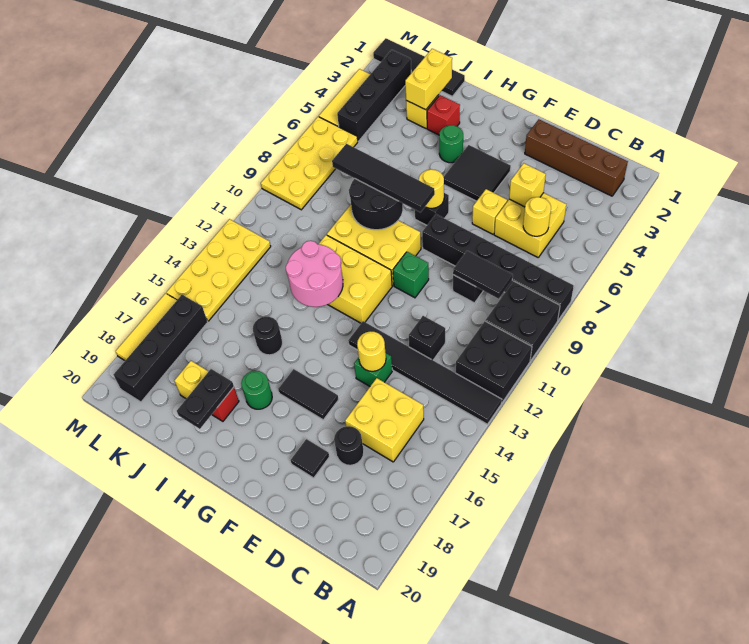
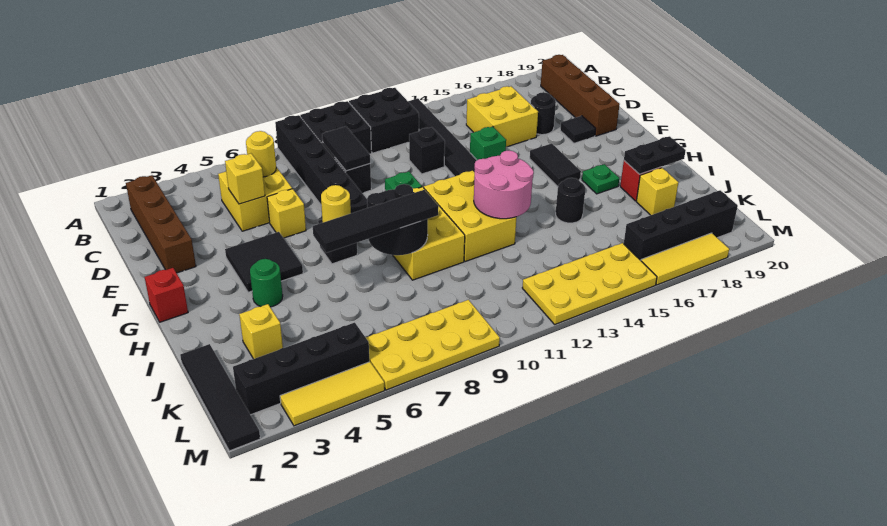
none -> brown brick B19:E19 level 1
yellow round brick E14 level 2 -> none
black tile G8:J8 level 3 -> black tile I6:I9 level 3
green round brick H17 level 1 -> green plate H17 level 1
red brick I3 level 1 -> red brick G1 level 1
yellow brick J2:J3 level 2 -> none

